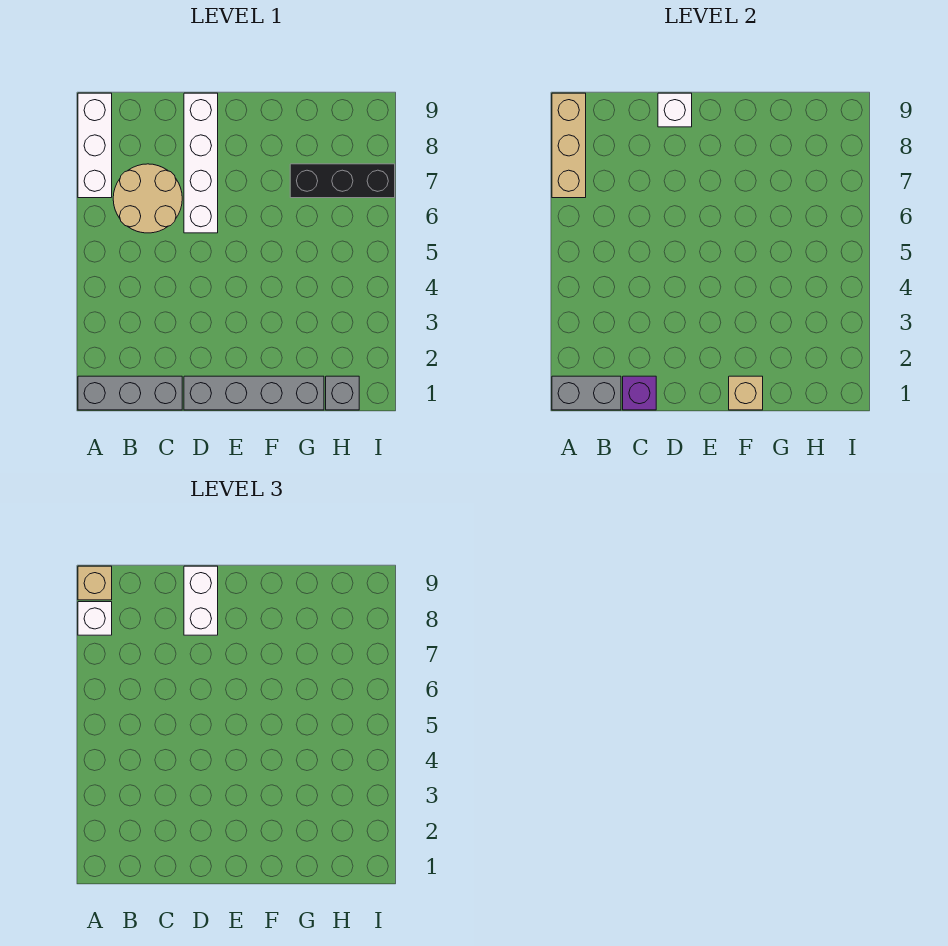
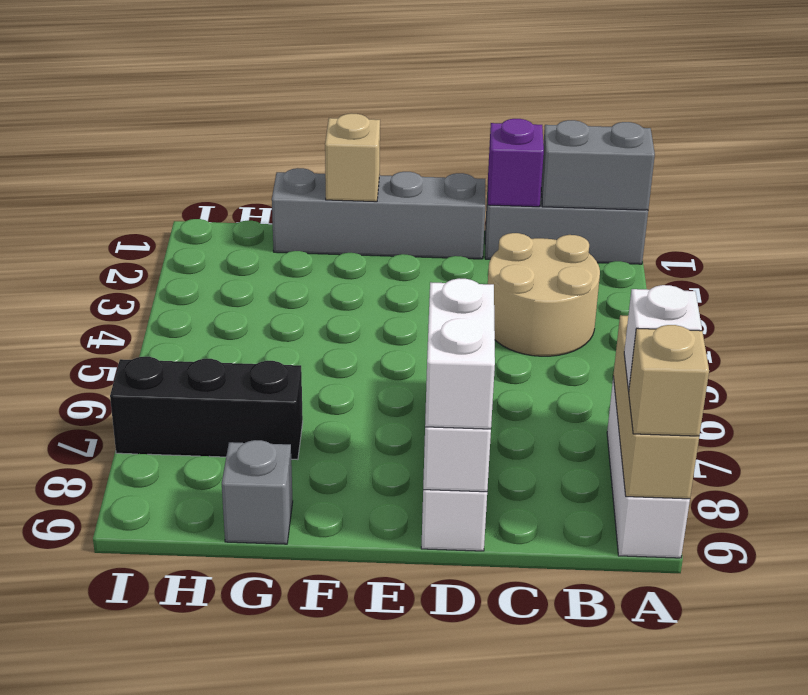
tan round brick B6:C7 level 1 -> tan round brick B3:C4 level 1
grey brick H1 level 1 -> grey brick G9 level 1

